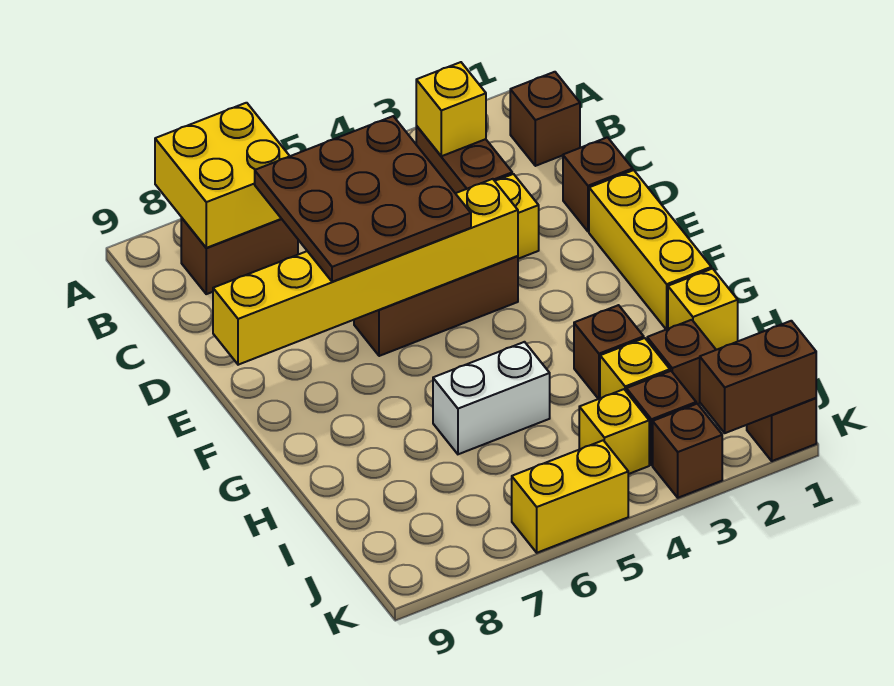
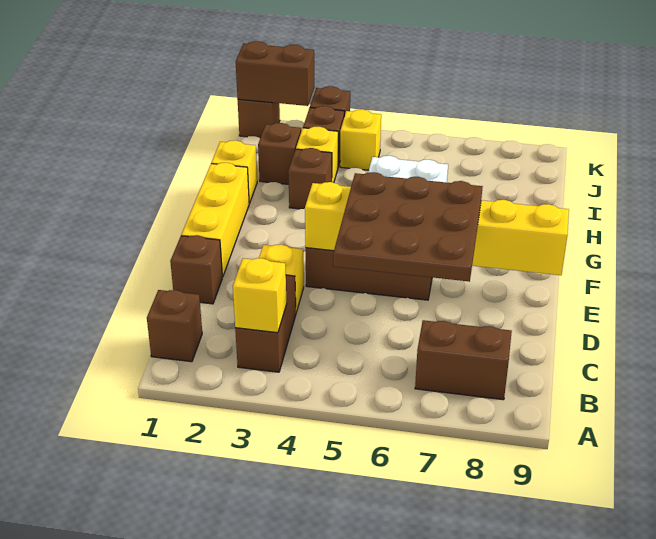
yellow brick A7:B8 level 2 -> none
yellow brick K5:K6 level 1 -> none

